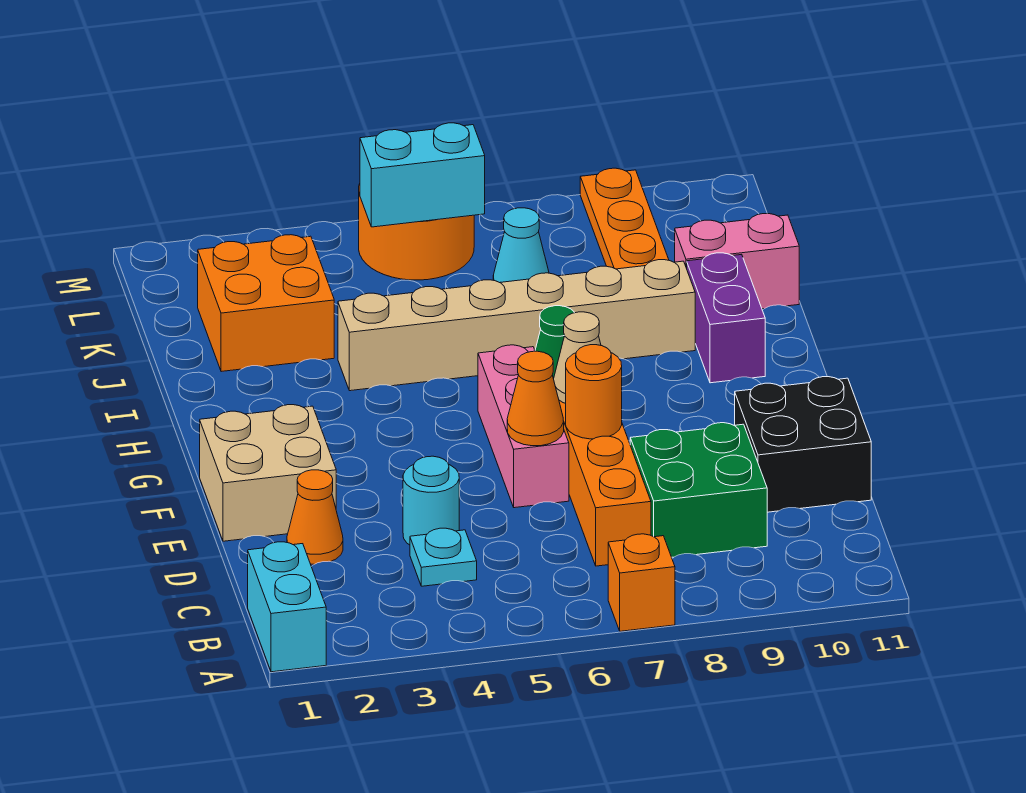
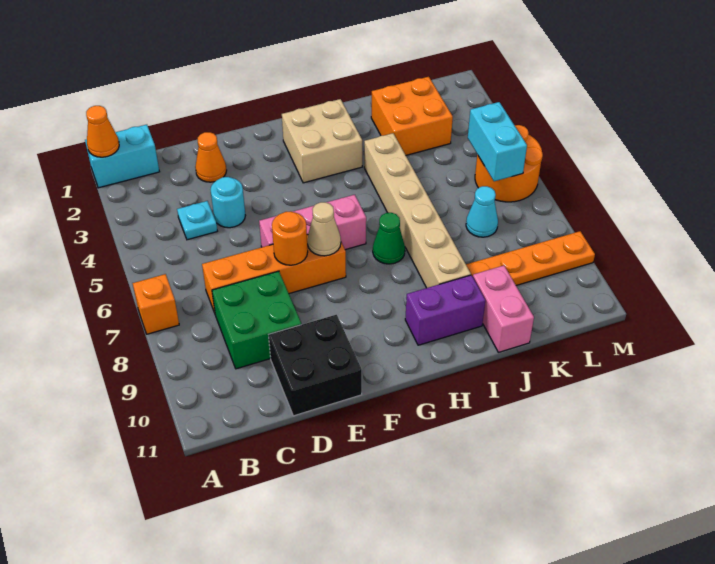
tan brick E1:F2 level 1 -> tan brick G2:H3 level 1
orange cone E6 level 2 -> orange cone A1 level 2

